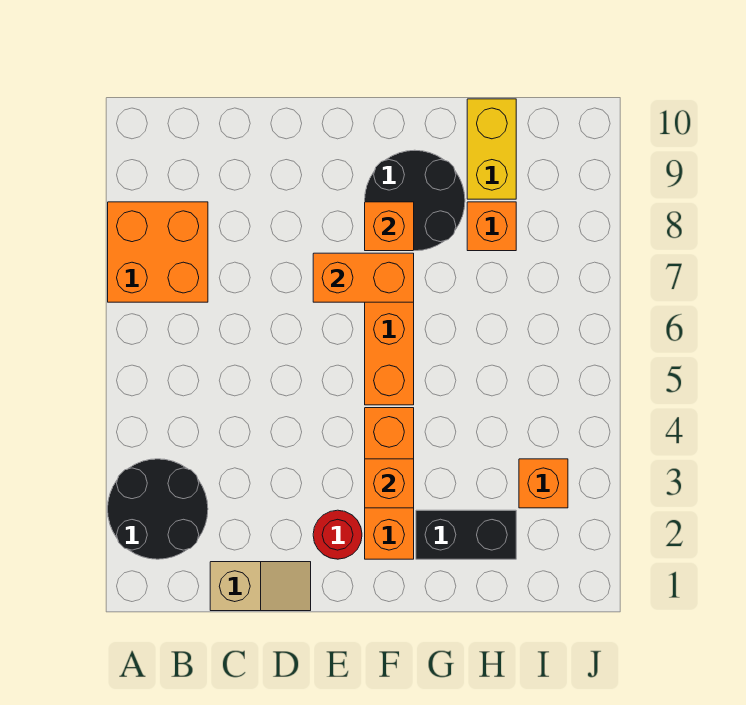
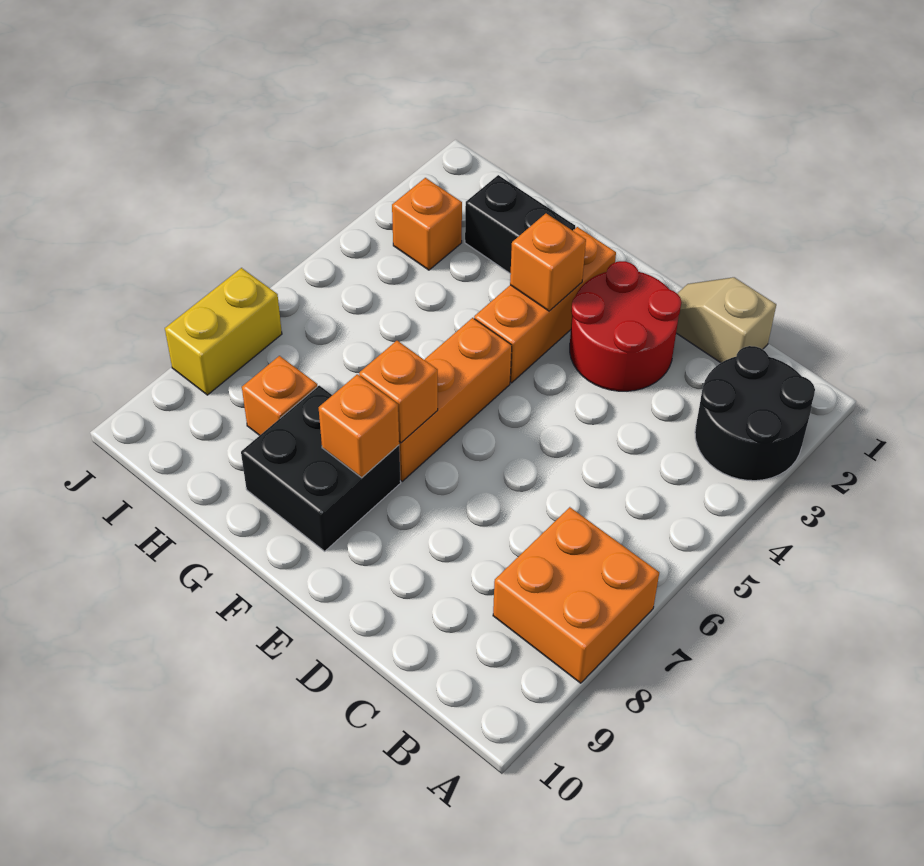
red round brick E2 level 1 -> red round brick D2:E3 level 1
orange brick E7:F7 level 2 -> orange brick F7 level 2
black round brick F8:G9 level 1 -> black brick F8:G9 level 1
yellow brick H9:H10 level 1 -> yellow brick J7:J8 level 1

